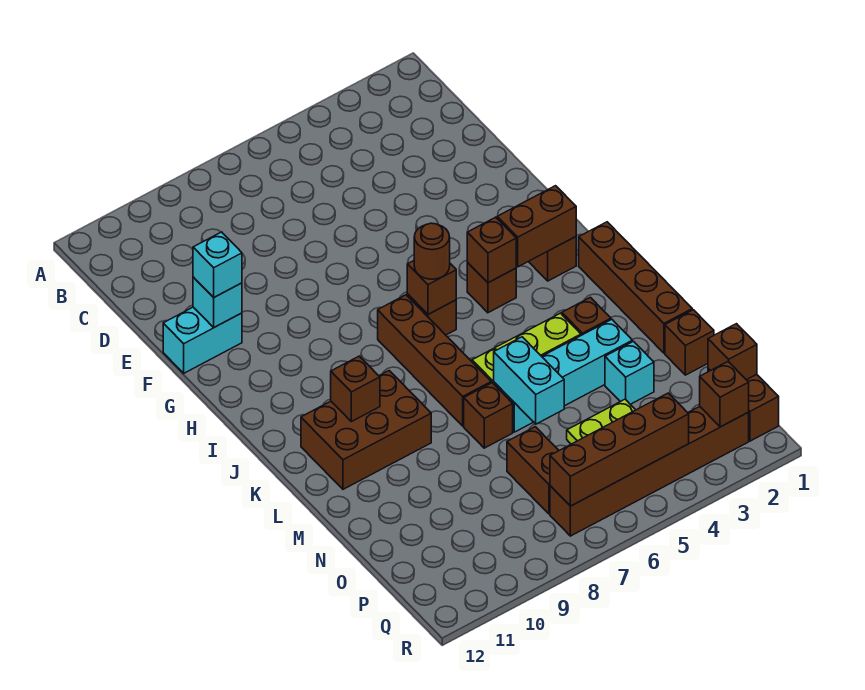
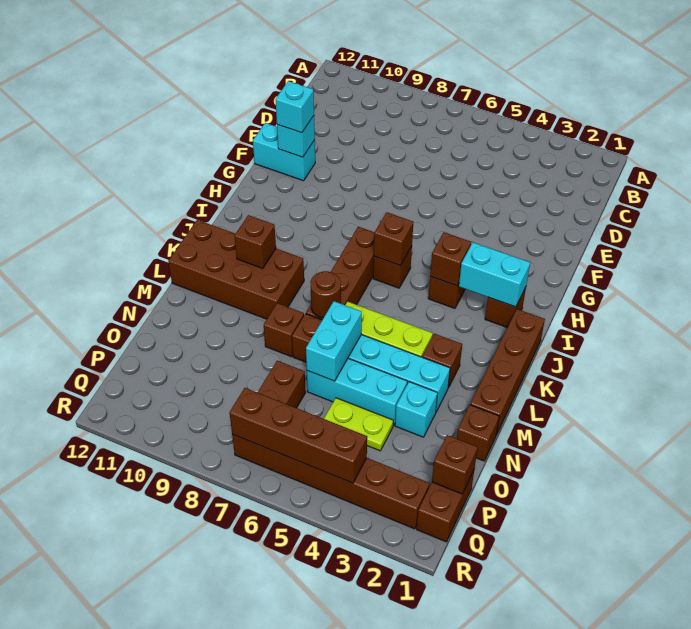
brown brick I2:I3 level 2 -> cyan brick I2:I3 level 2
brown round brick I6 level 3 -> brown round brick L7 level 2
brown brick K9:L11 level 1 -> brown brick K9:L12 level 1
none -> cyan brick N4:N6 level 1
brown brick Q2 level 2 -> brown brick M8 level 1

